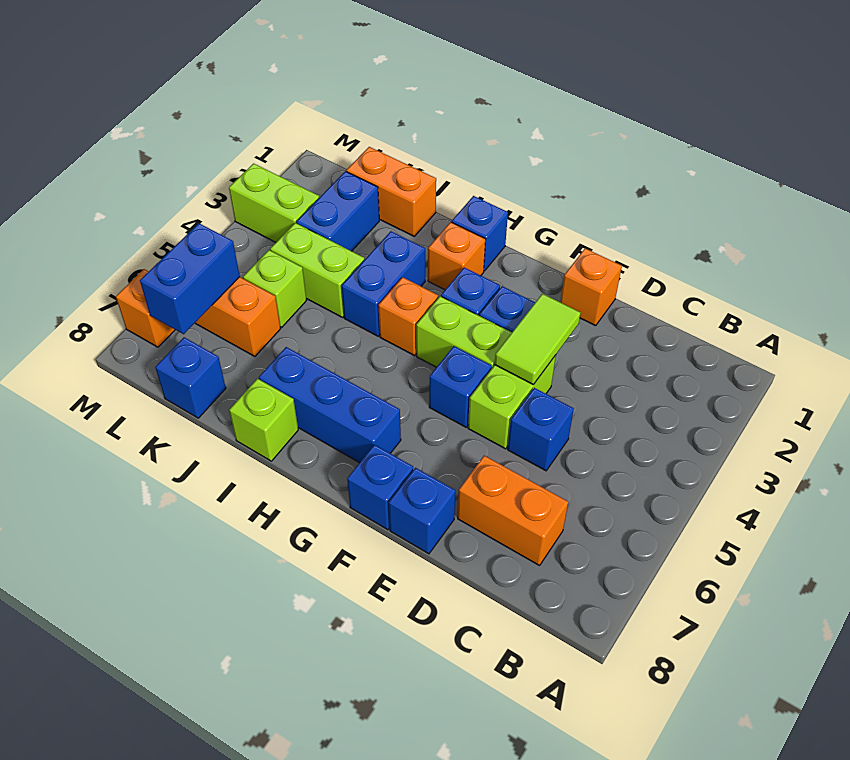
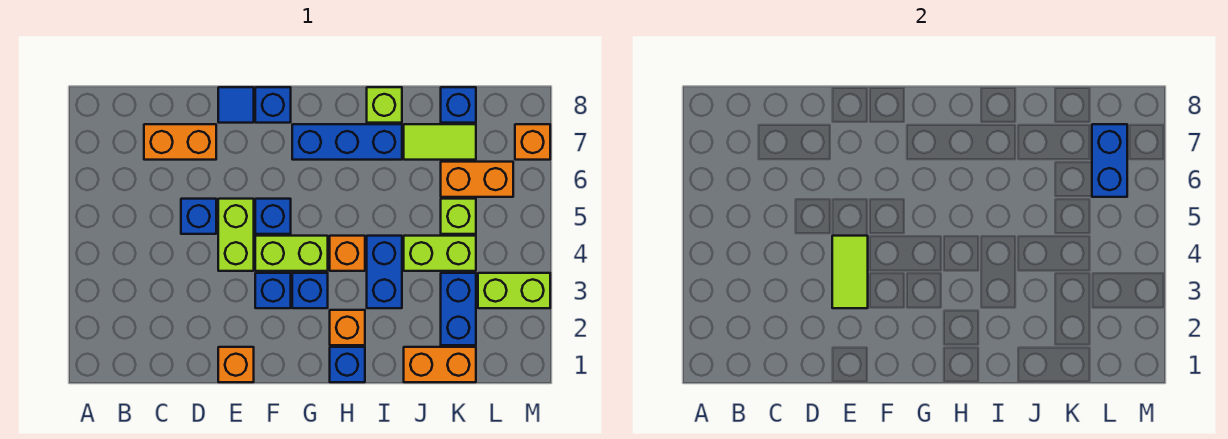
blue brick E8 level 1 -> blue tile E8 level 1
none -> lime tile J7:K7 level 1

